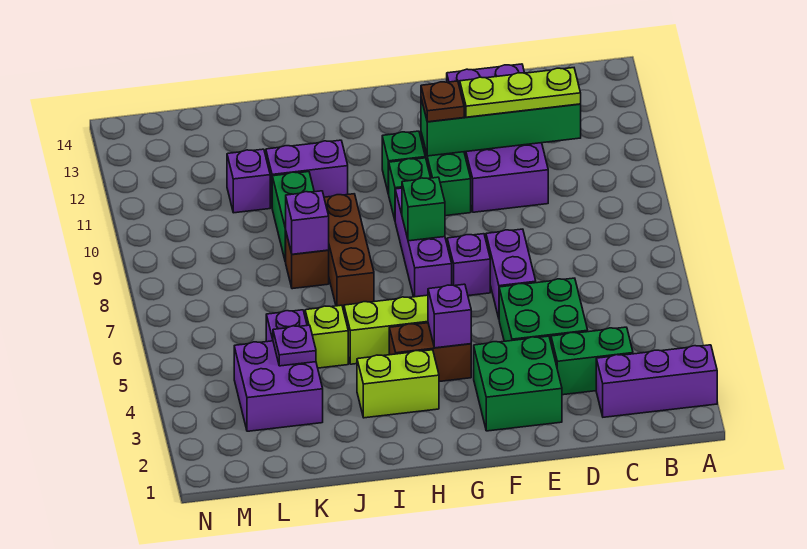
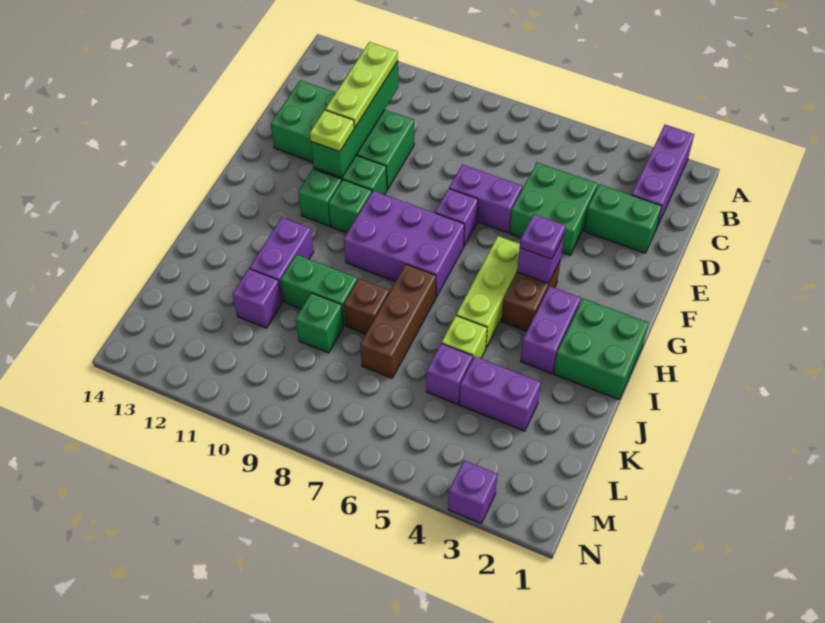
green brick C3:D3 level 1 -> green brick D2:D3 level 1
purple brick D10:E13 level 1 -> green brick D10:E13 level 1
green brick E2:F3 level 1 -> green brick H1:I2 level 1
brown plate F11 level 3 -> lime plate F11 level 3
purple brick G7:G9 level 1 -> purple brick G7:H9 level 1
green brick G8 level 2 -> green brick K9 level 1
lime brick H3:I3 level 1 -> purple brick H3:I3 level 1
brown brick I7:I9 level 1 -> brown brick I7:K7 level 1
purple brick J8 level 2 -> purple brick N3 level 1
purple brick K3:L4 level 1 -> purple brick K3:K4 level 1
purple plate K4 level 2 -> purple plate G4 level 3

